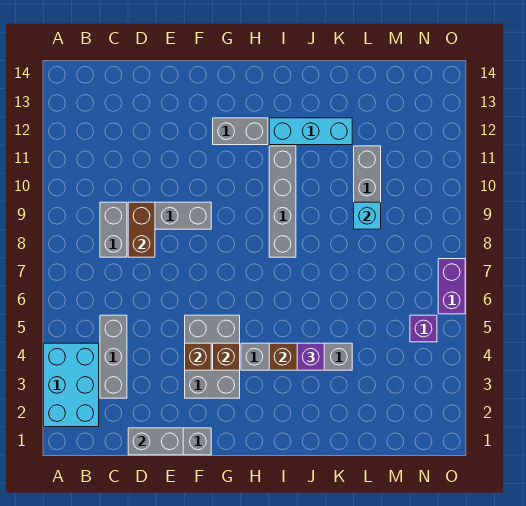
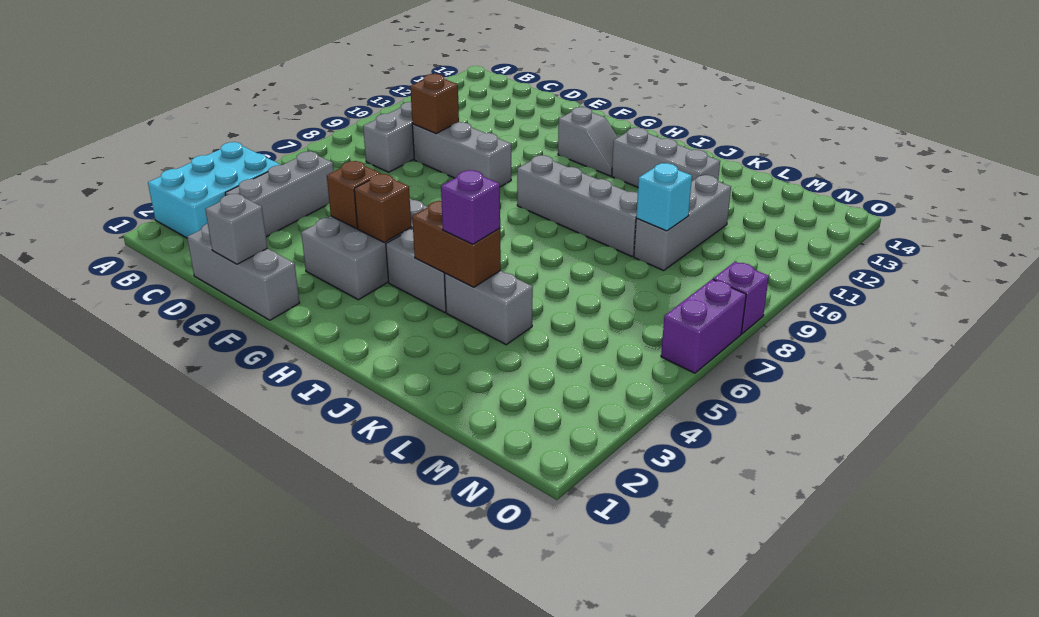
grey brick D1:E1 level 2 -> grey brick E1 level 2
brown brick D8:D9 level 2 -> brown brick D9 level 2
grey brick G12:H12 level 1 -> grey slope G12:H12 level 1 top G
grey brick I8:I11 level 1 -> grey brick H9:K9 level 1
cyan brick I12:K12 level 1 -> grey brick I12:K12 level 1
purple brick N5 level 1 -> purple brick O8 level 1

